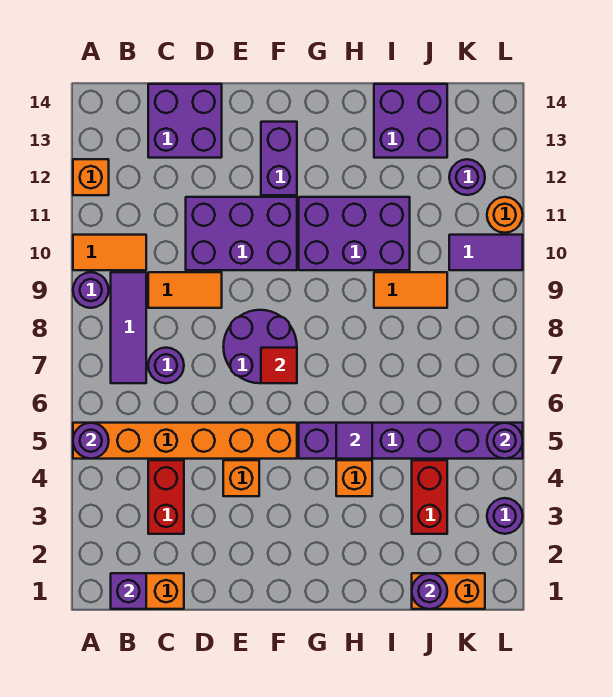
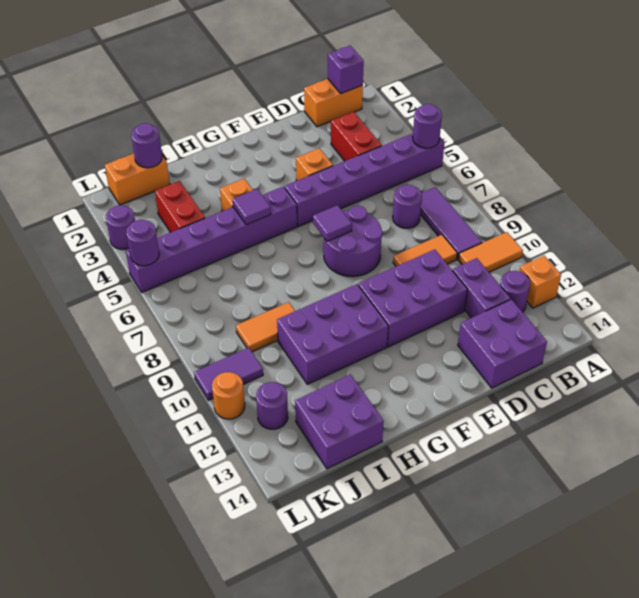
orange brick A5:F5 level 1 -> purple brick A5:F5 level 1
purple round brick A9 level 1 -> purple round brick B12 level 1
red tile F7 level 2 -> purple tile F7 level 2
purple brick F12:F13 level 1 -> purple brick C11:C12 level 1

